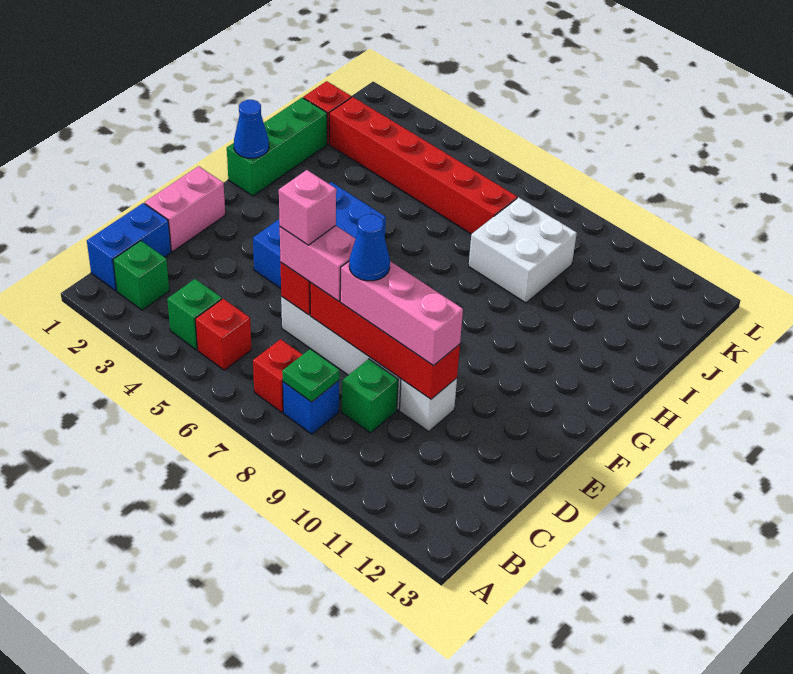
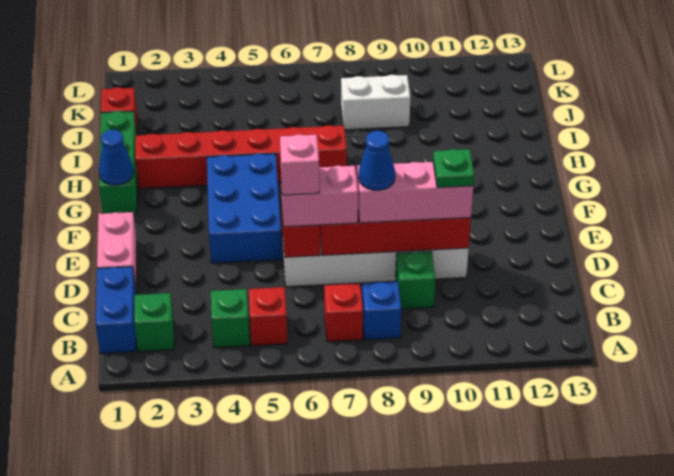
green plate B8 level 2 -> green plate D10 level 4
white brick I8:J9 level 1 -> white brick J8:J9 level 1
red brick J2:J7 level 1 -> red brick H2:H7 level 1

